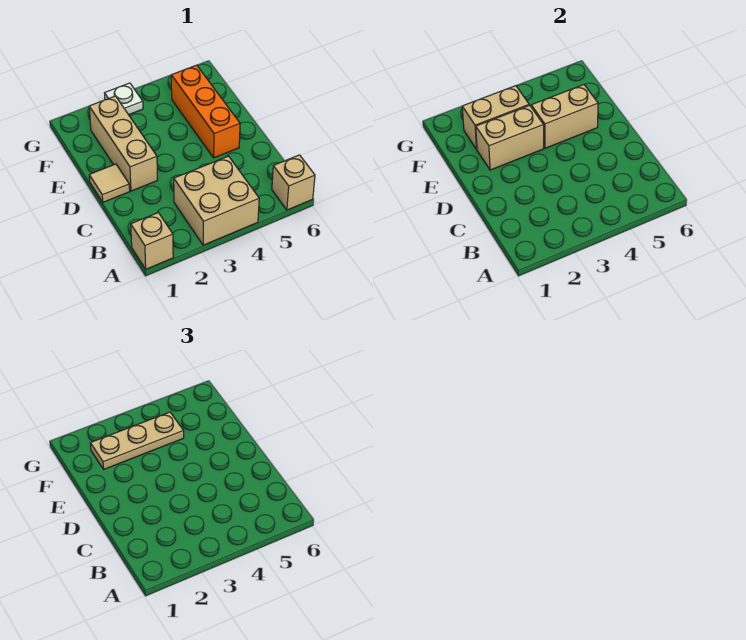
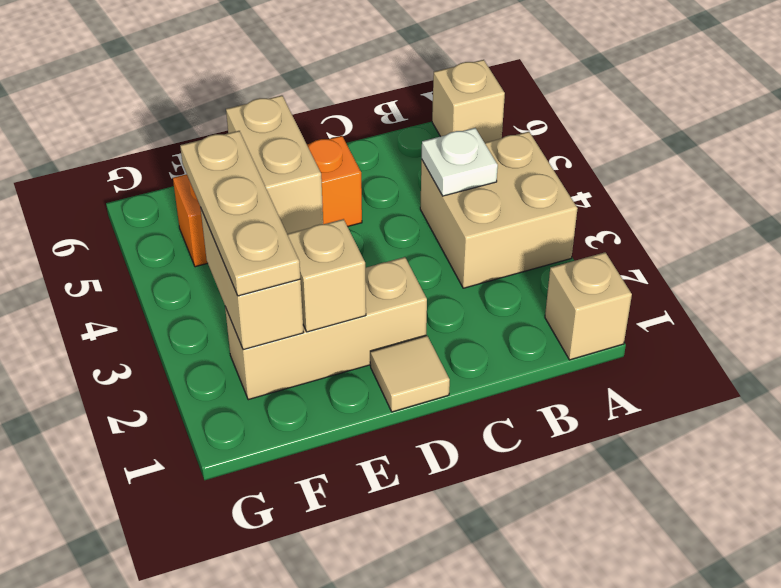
tan brick E2:E3 level 2 -> tan brick E2 level 2
white plate G3 level 1 -> white plate B4 level 2

